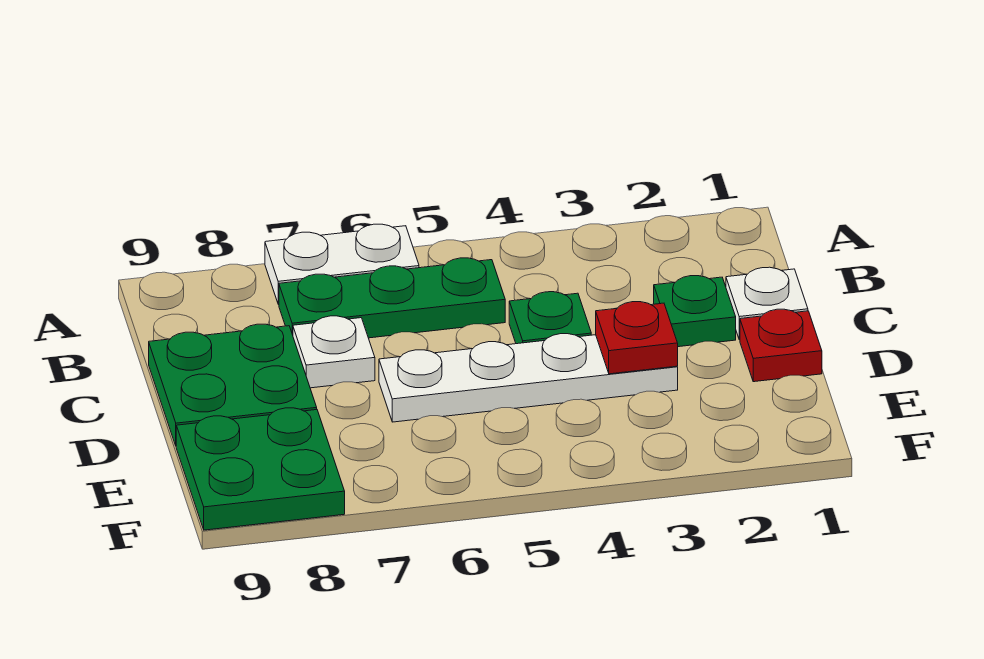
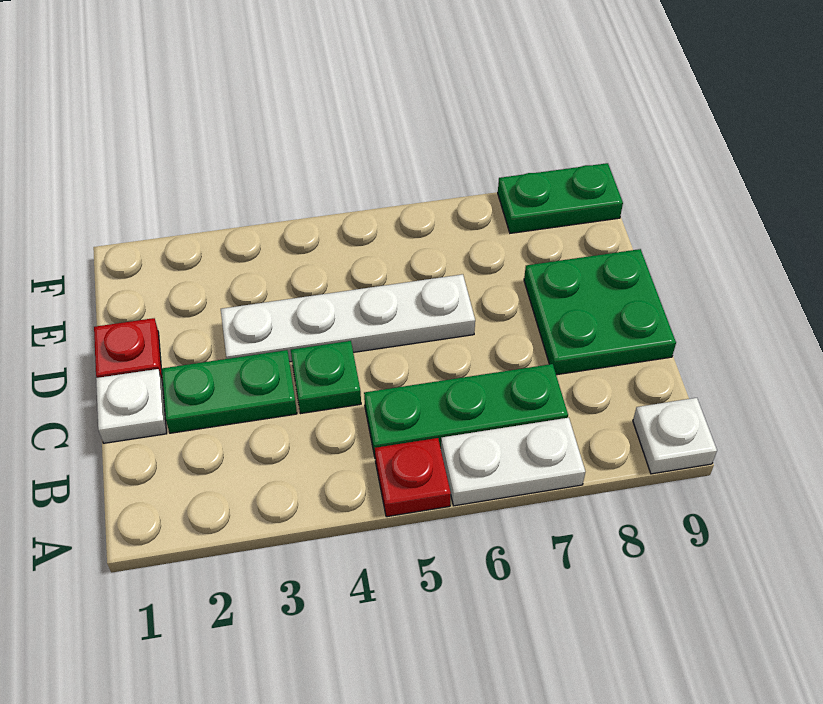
green plate C2 level 1 -> green plate C2:C3 level 1
white plate C7 level 1 -> white plate A9 level 1
red plate D3 level 2 -> red plate A5 level 1
green plate E8:F9 level 1 -> green plate F8:F9 level 1

